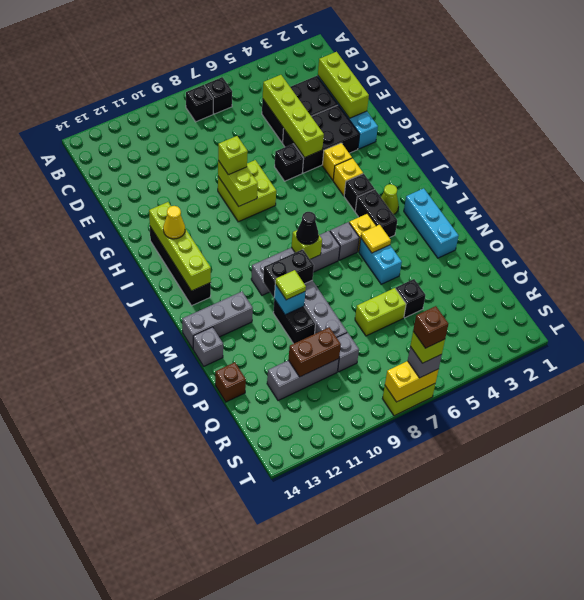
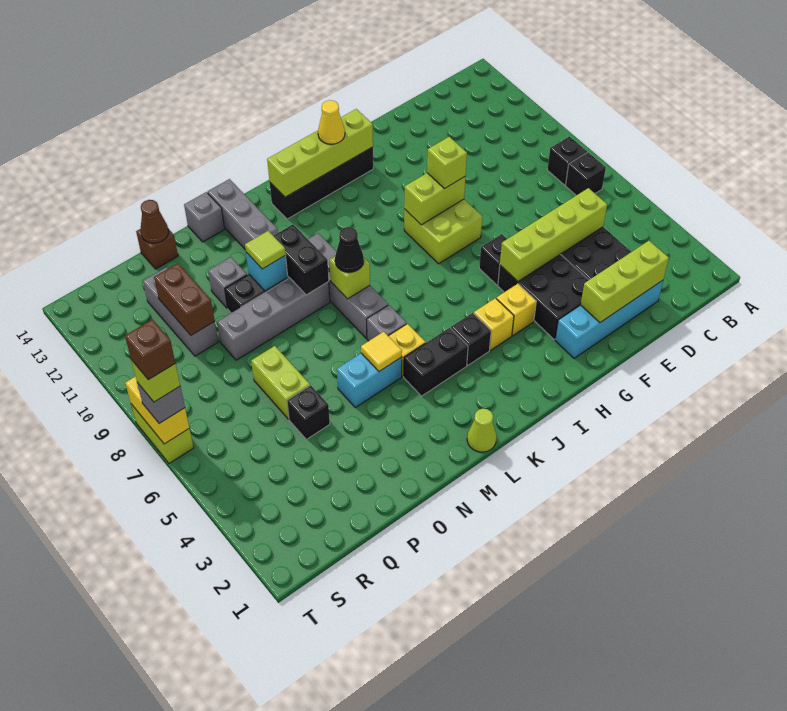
lime cone K3 level 1 -> lime cone L1 level 1
cyan brick L2:N2 level 1 -> none
none -> brown cone P14 level 2
grey brick Q9 level 1 -> grey brick O11 level 1

